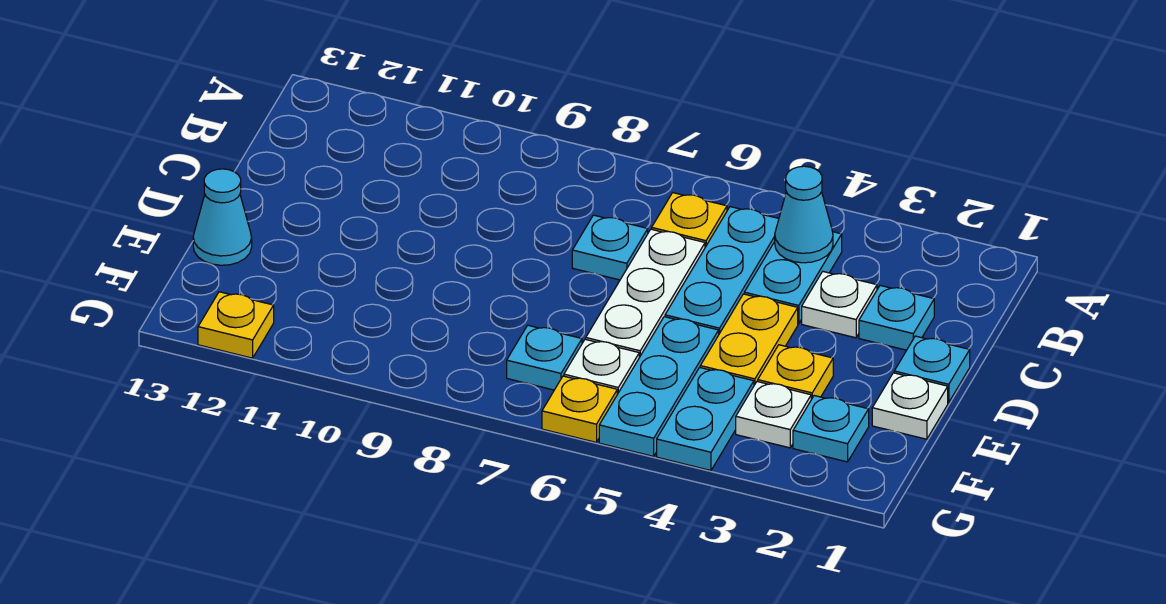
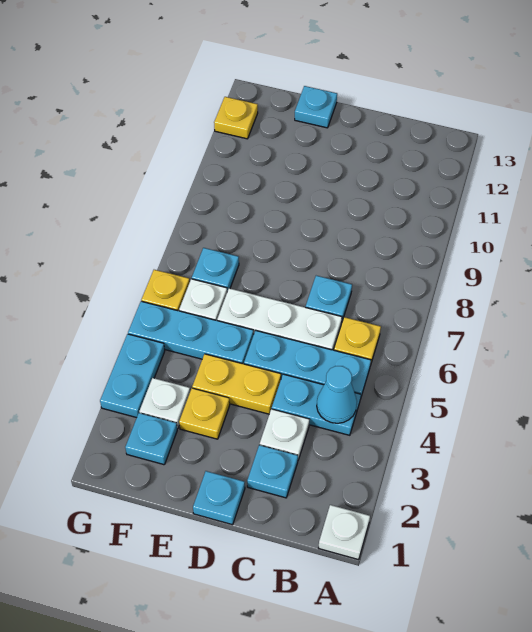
white plate E1 level 1 -> white plate A1 level 1
cyan cone E13 level 1 -> cyan plate E13 level 1
cyan plate F4:G4 level 1 -> cyan plate G3:G4 level 1

